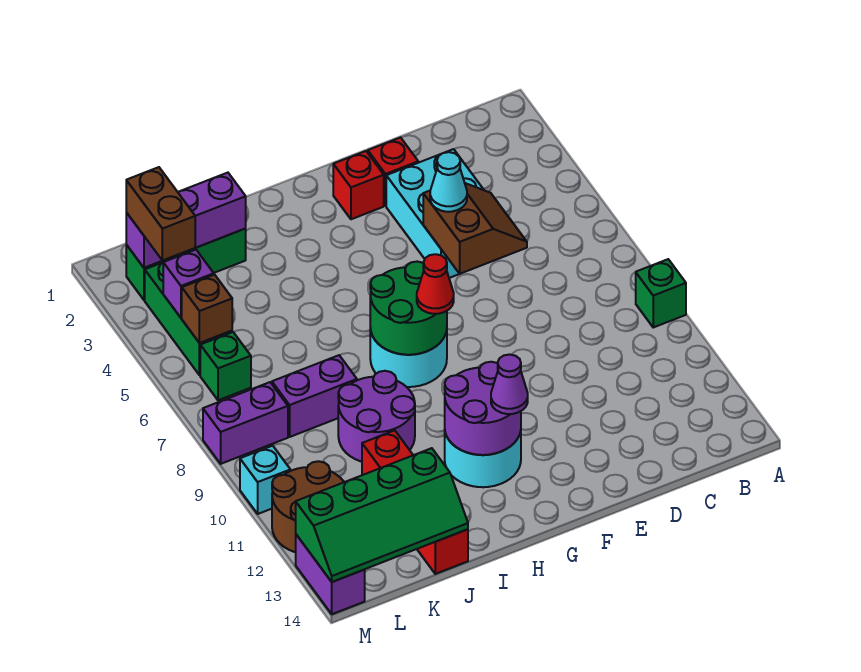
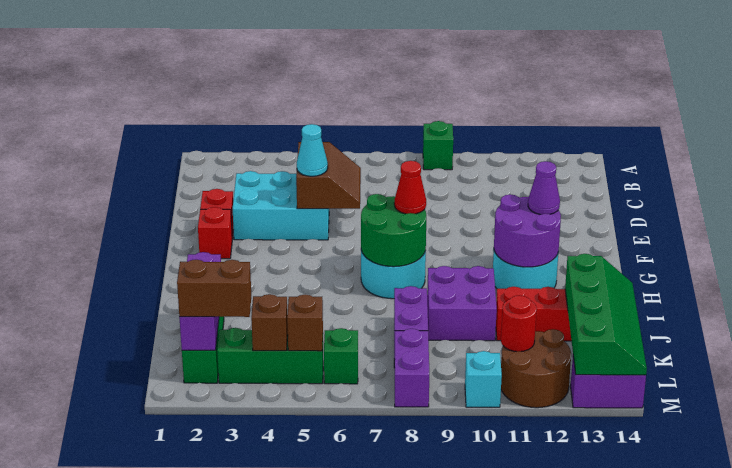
brown slope D5:E6 level 2 top E -> brown slope D5:E6 level 2 top 5
purple round brick I9:J10 level 1 -> purple brick I9:J10 level 1
purple brick L4 level 2 -> brown brick L4 level 2
none -> red round brick L11 level 2

